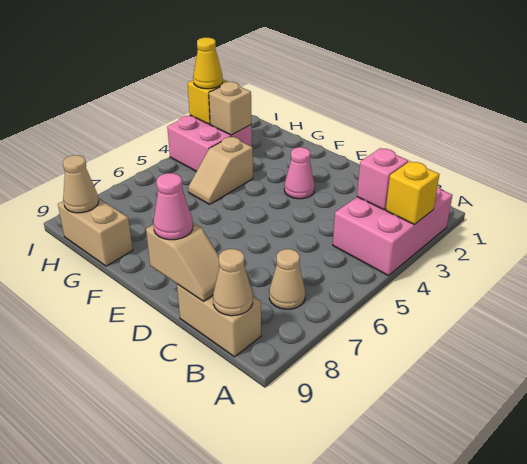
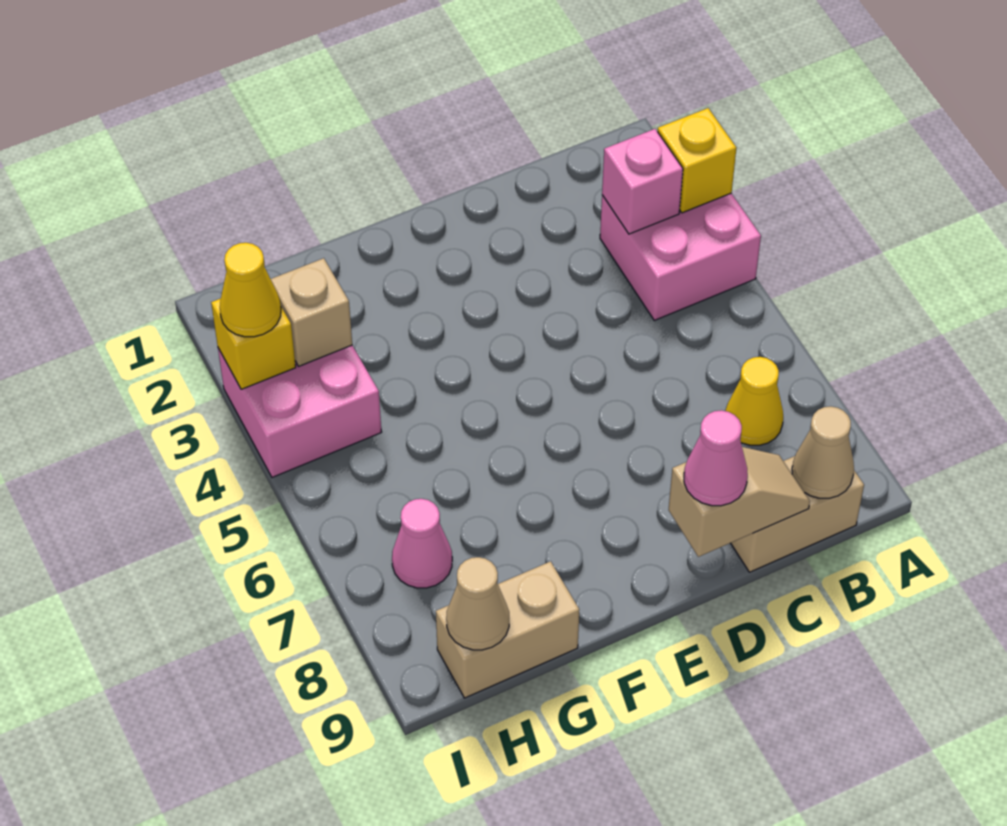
pink brick A2:B4 level 1 -> pink brick A3:B4 level 1
tan cone B7 level 1 -> yellow cone B7 level 1
pink cone E3 level 1 -> pink cone H7 level 1
tan slope G4:G5 level 1 top 4 -> none

